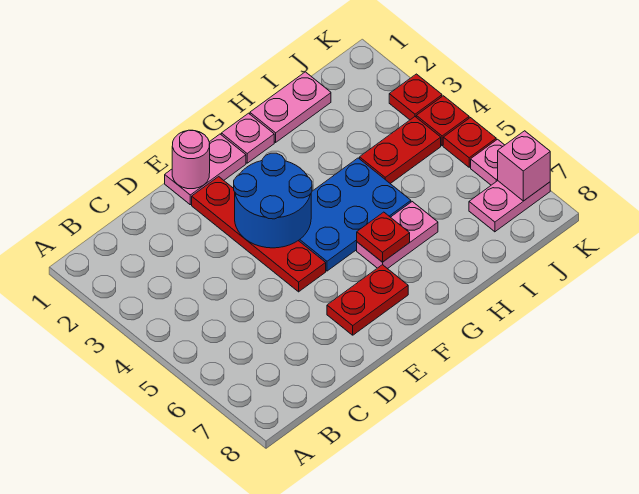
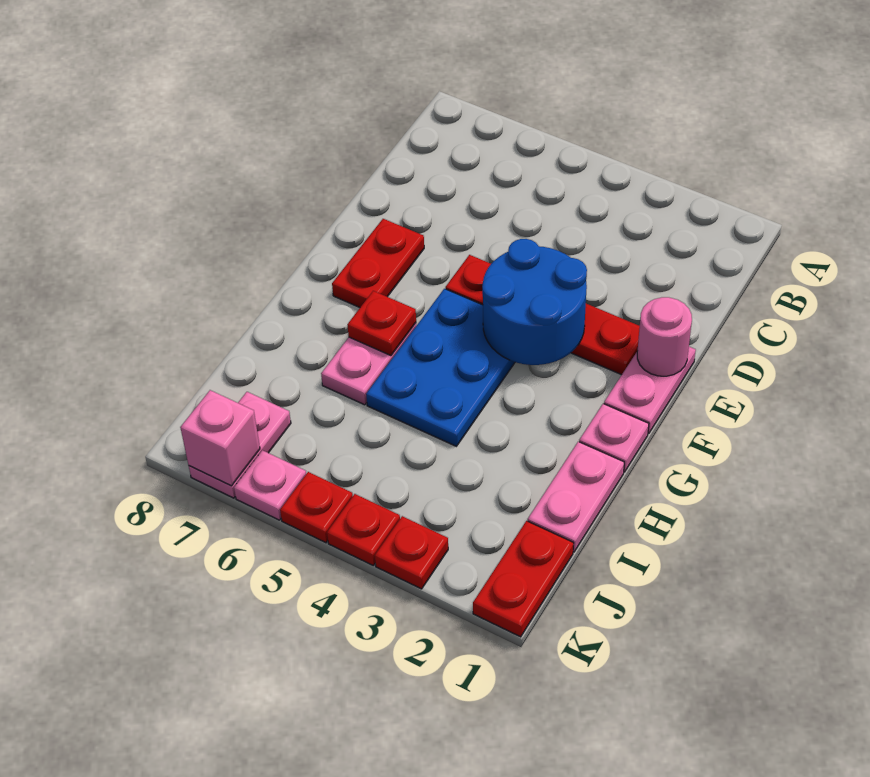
red plate I4:J4 level 1 -> red plate J1:K1 level 1

